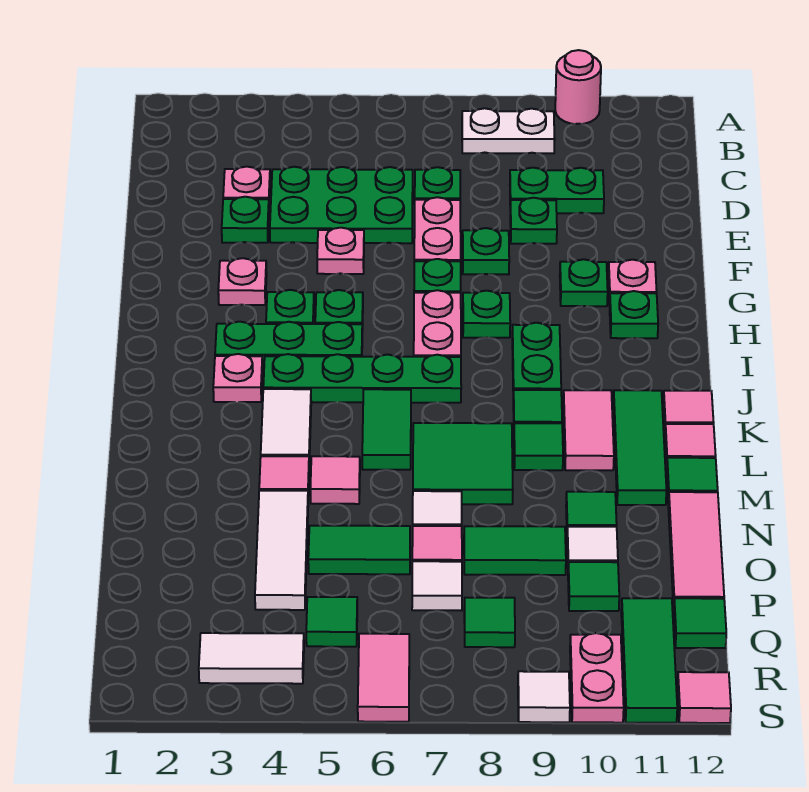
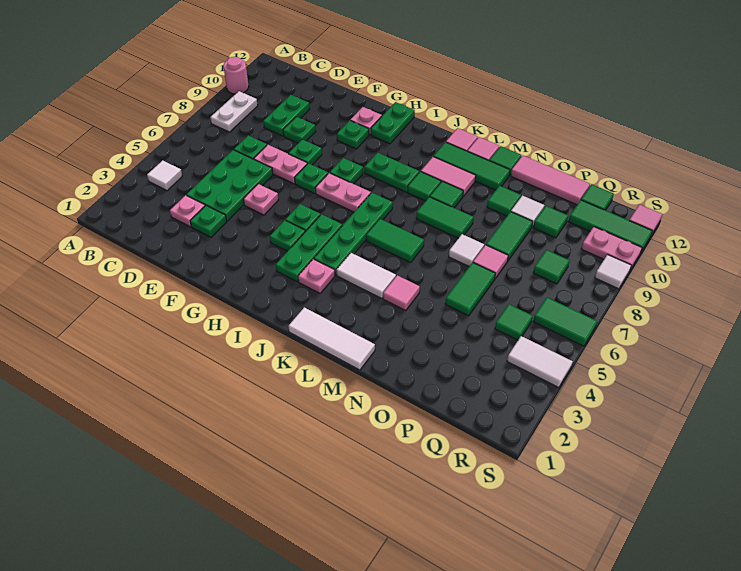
pink plate G3 level 1 -> none
green plate H11 level 1 -> green plate H11:H12 level 1
green tile L7:M8 level 1 -> green tile L8:M8 level 1
pink tile M5 level 1 -> none
white tile N4:P4 level 1 -> white tile K1:M1 level 1
white tile P7 level 1 -> white tile B4 level 1
white tile R3:R4 level 1 -> white tile R4:S4 level 1
pink tile R6:S6 level 1 -> green tile R6:S6 level 1

